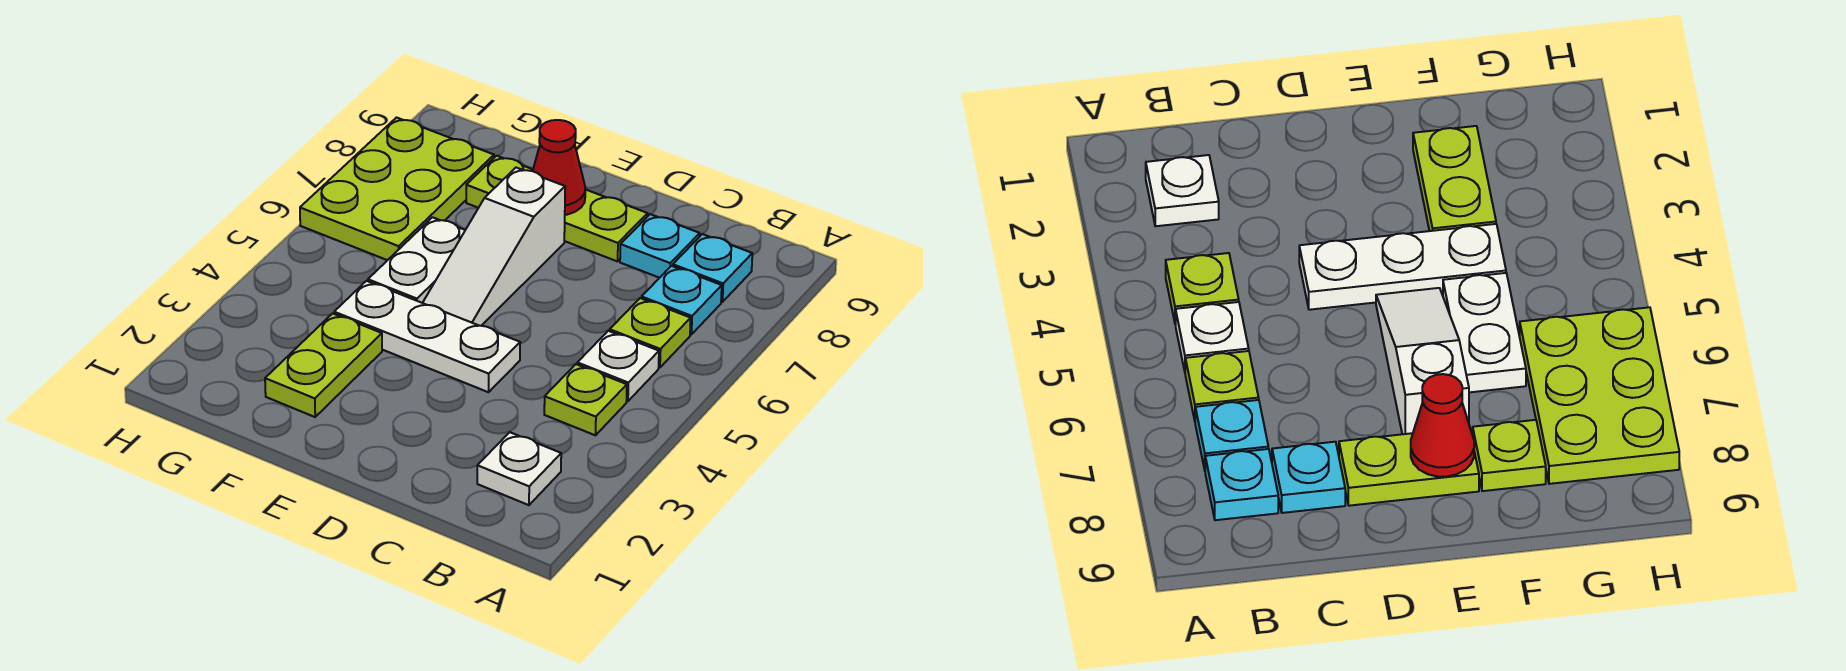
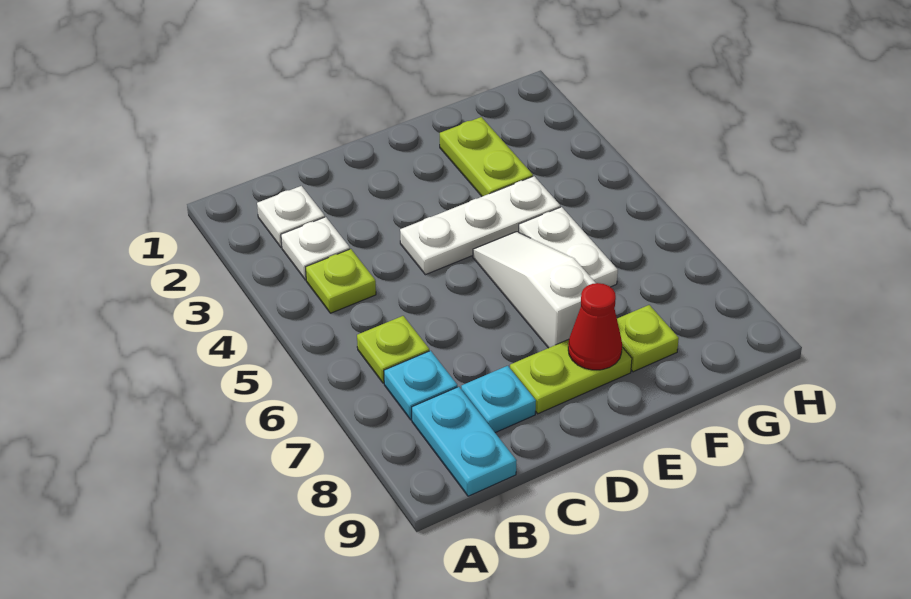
white plate B5 level 1 -> white plate B3 level 1
cyan plate B8 level 1 -> cyan plate B8:B9 level 1
lime plate G6:H8 level 1 -> none

